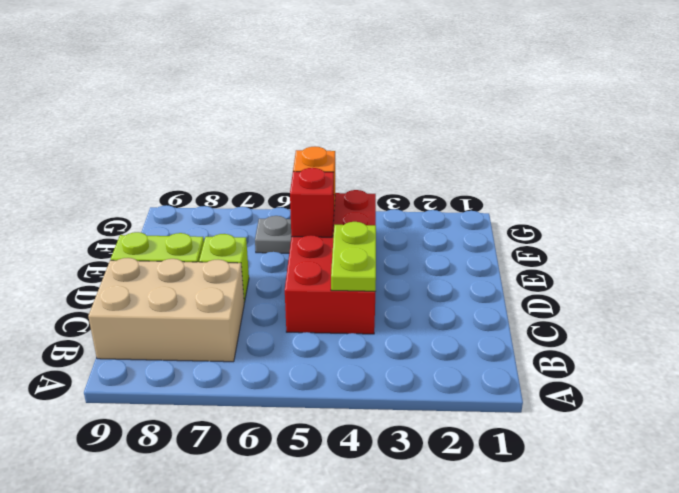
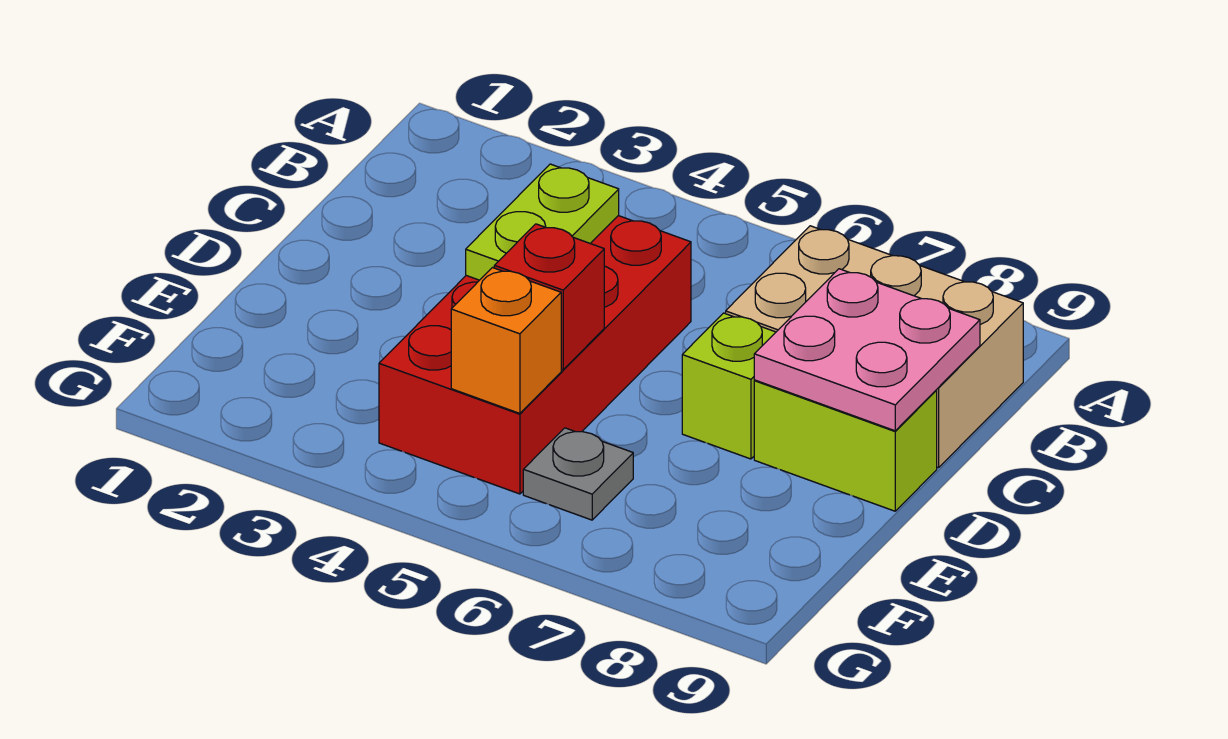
none -> pink plate C8:D9 level 2

